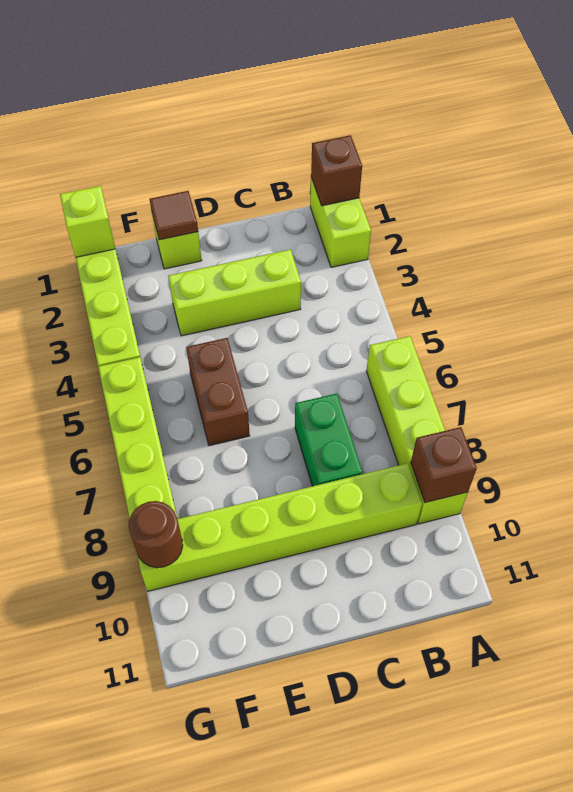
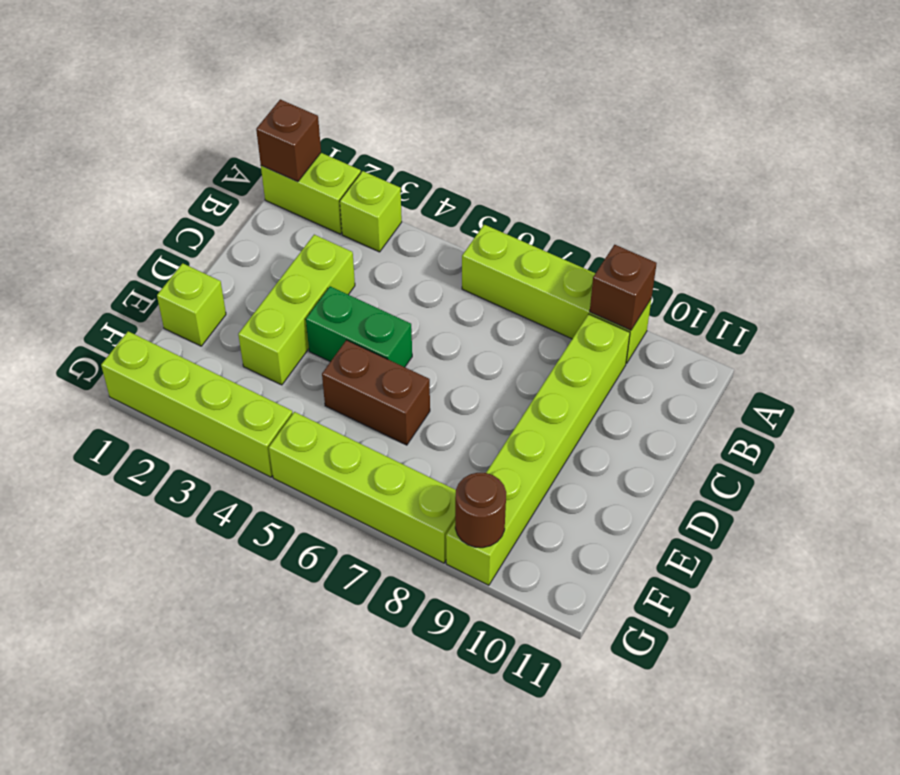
green brick C7:C8 level 1 -> green brick D4:D5 level 1
brown tile E1 level 2 -> none
lime brick G1 level 2 -> lime brick A3 level 1

